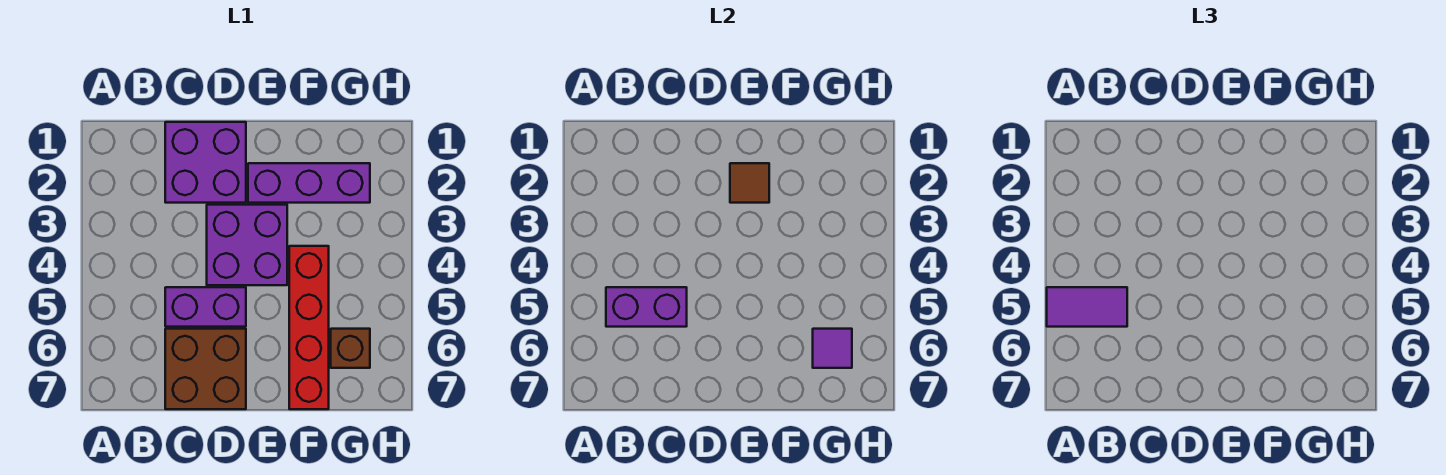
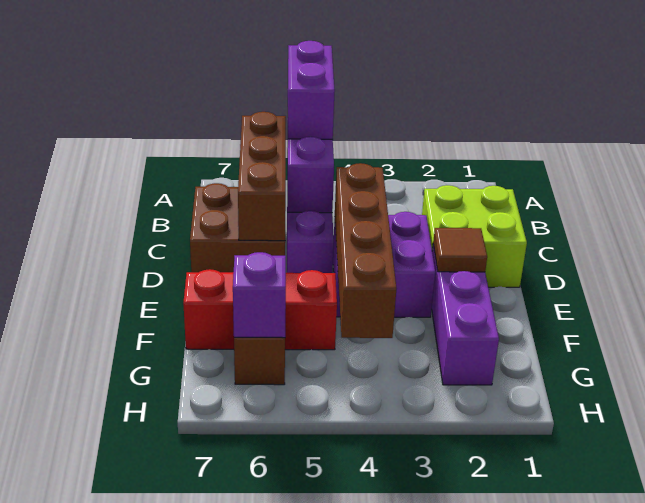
purple tile A5:B5 level 3 -> purple brick A5:B5 level 3
none -> brown brick B6:D6 level 2
purple brick C1:D2 level 1 -> lime brick C1:D2 level 1
none -> brown brick D4:G4 level 2
red brick F4:F7 level 1 -> red brick F5:F7 level 1
purple tile G6 level 2 -> purple brick G6 level 2

